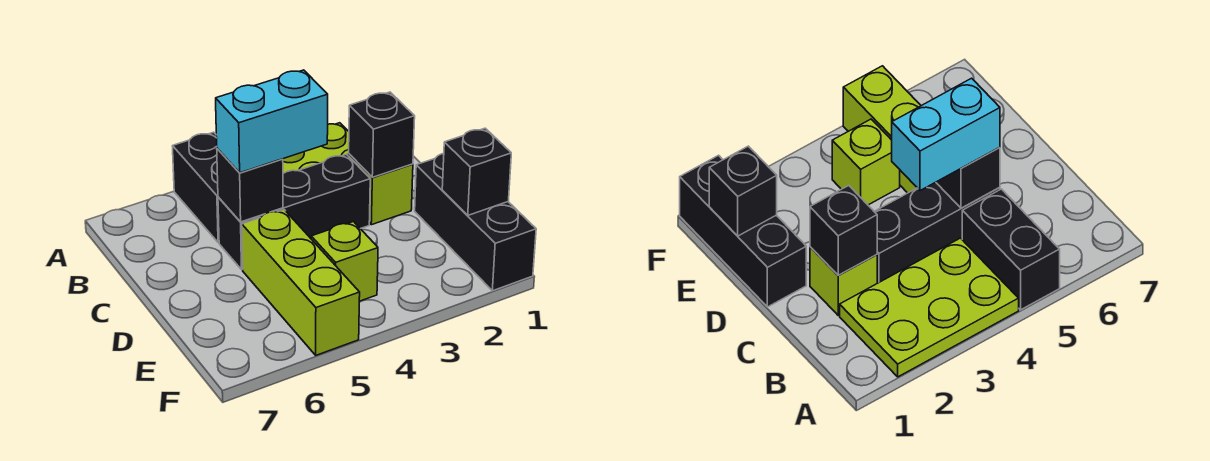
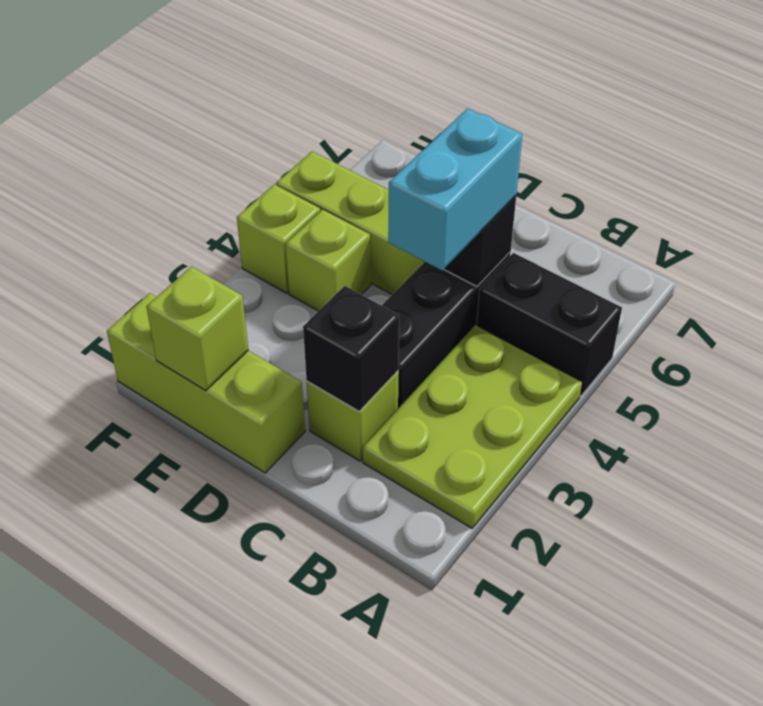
black brick D1:F1 level 1 -> lime brick D1:F1 level 1
black brick E1 level 2 -> lime brick E1 level 2
none -> lime brick F4 level 1

